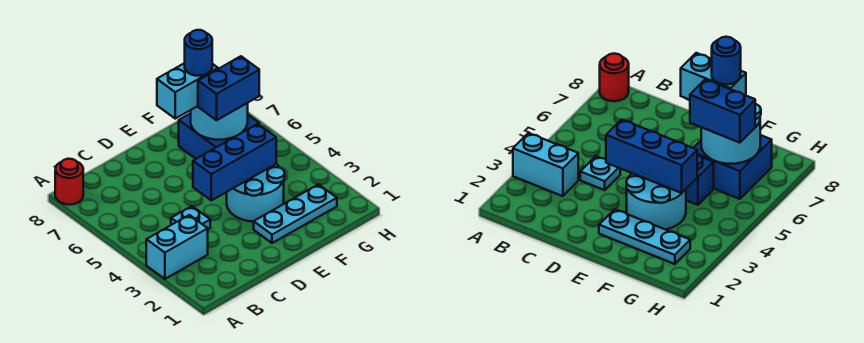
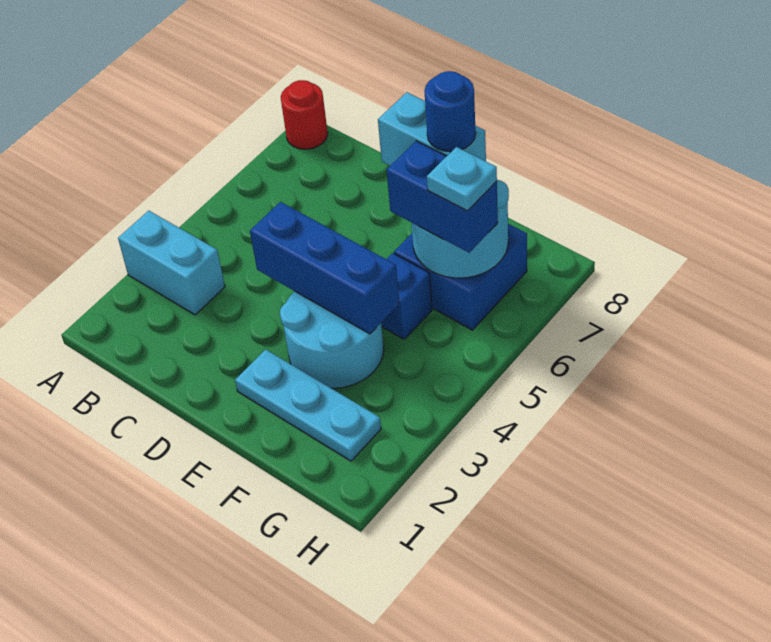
cyan plate C4 level 1 -> cyan plate G6 level 4

